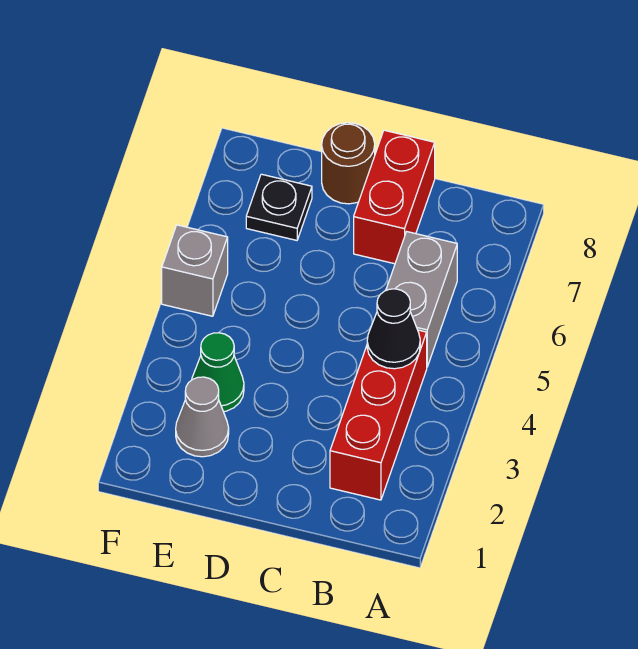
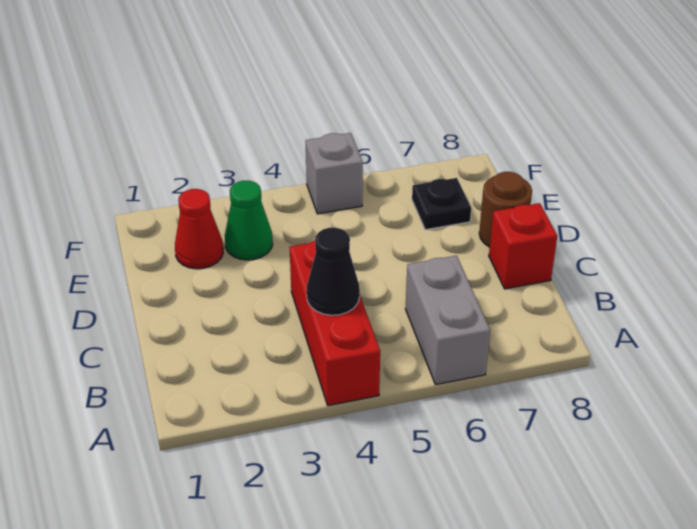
red brick B2:B4 level 1 -> red brick A4:C4 level 1
grey brick B5:B6 level 1 -> grey brick A6:B6 level 1
red brick C7:C8 level 1 -> red brick C8 level 1
grey cone E2 level 1 -> red cone E2 level 1

